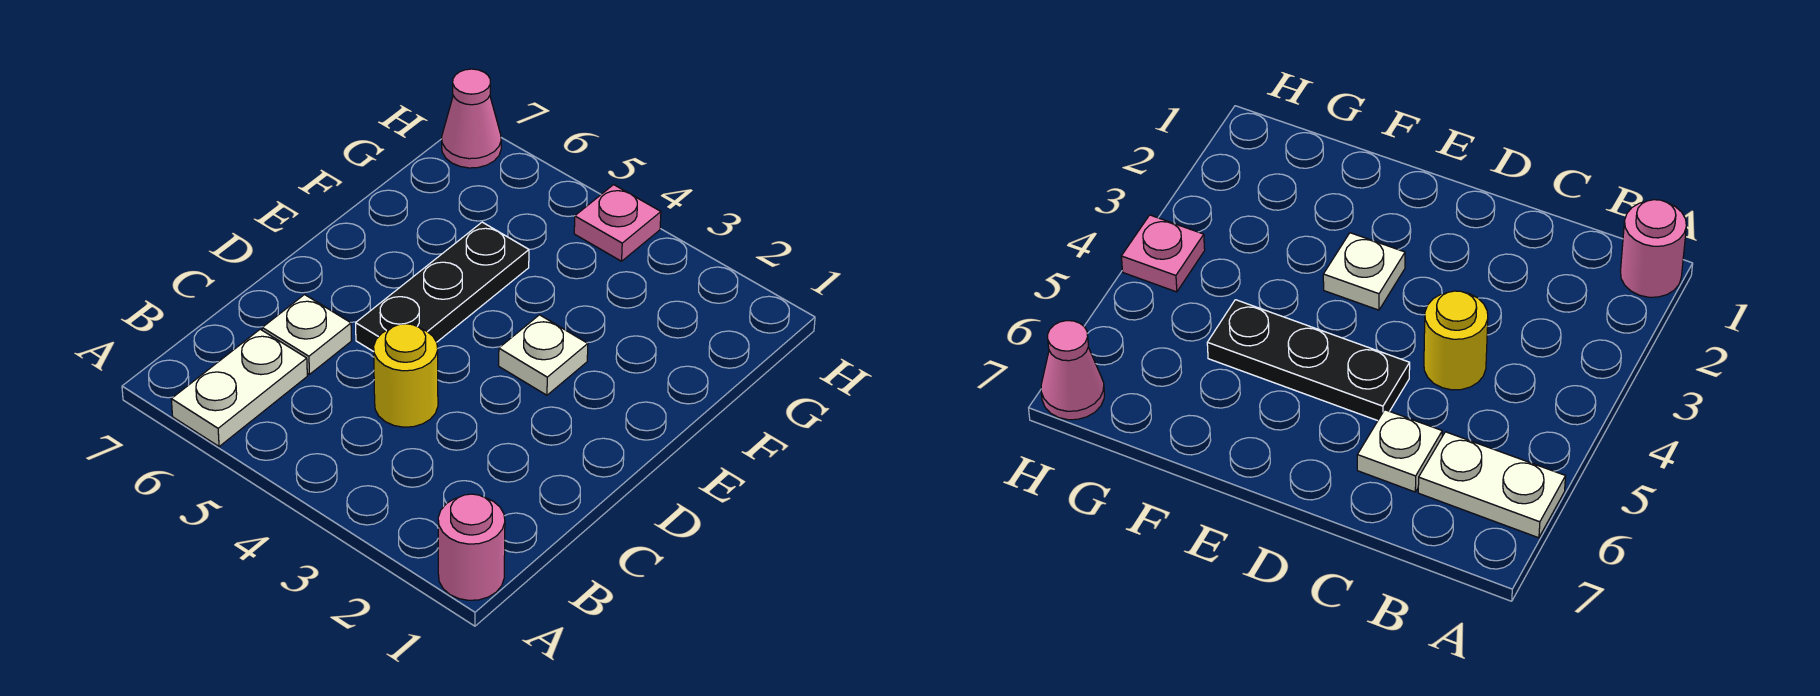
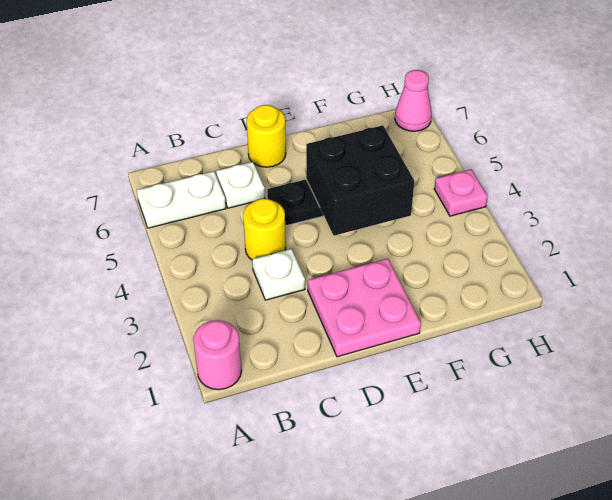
none -> pink plate D1:E2 level 1
none -> yellow round brick D7 level 1
white plate E3 level 1 -> white plate C3 level 1
none -> black brick E4:F5 level 2

